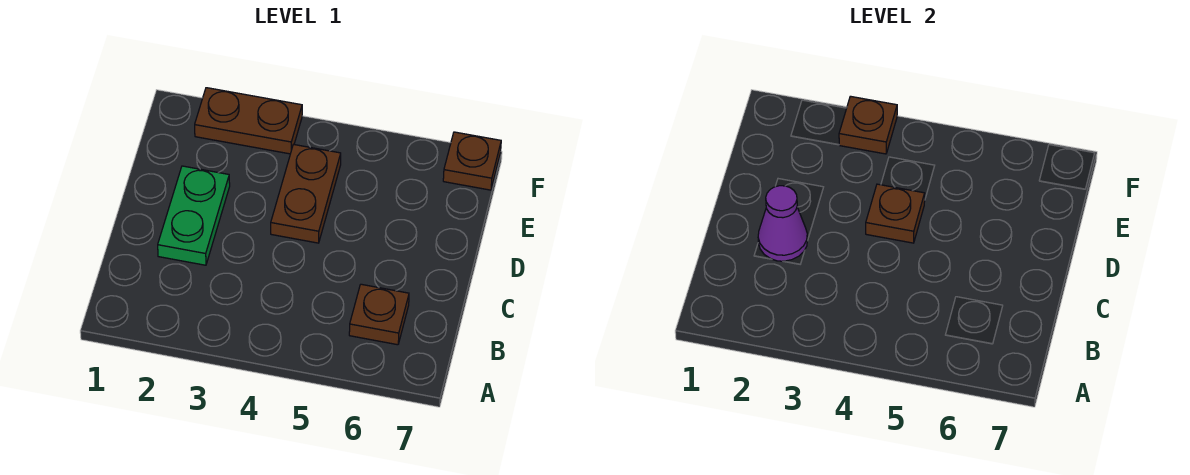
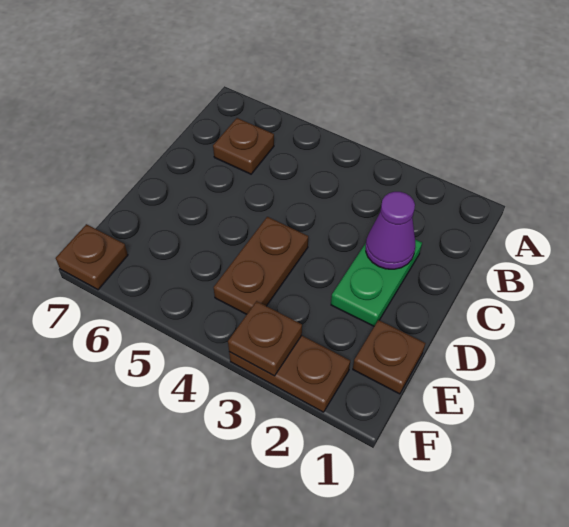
brown plate D4 level 2 -> brown plate E1 level 1

